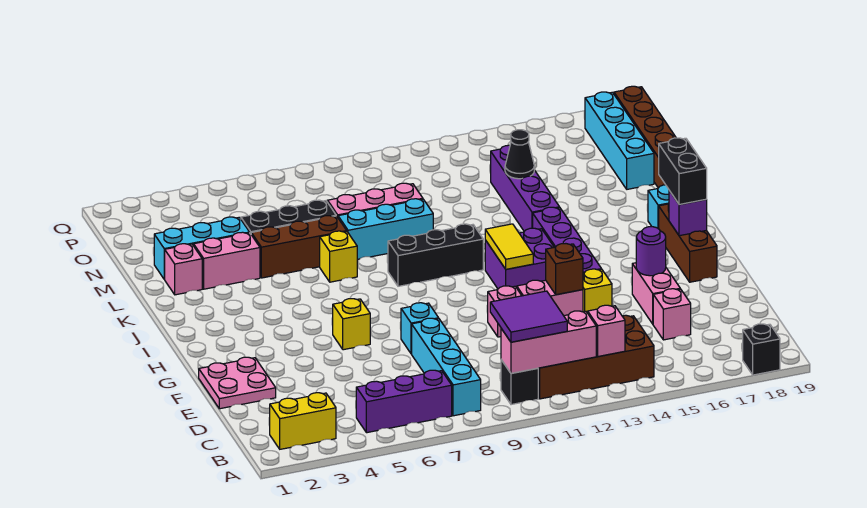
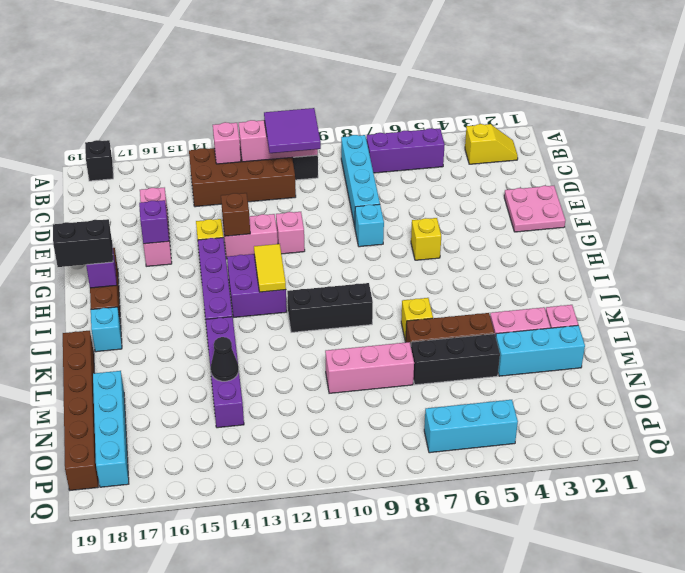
yellow brick B2:B3 level 1 -> yellow slope B2:B3 level 1 top 3
purple round brick F16 level 2 -> purple brick F16 level 2
black brick H18:I18 level 3 -> black brick H18:H19 level 3
cyan brick L8:L10 level 1 -> cyan brick P5:P7 level 1

